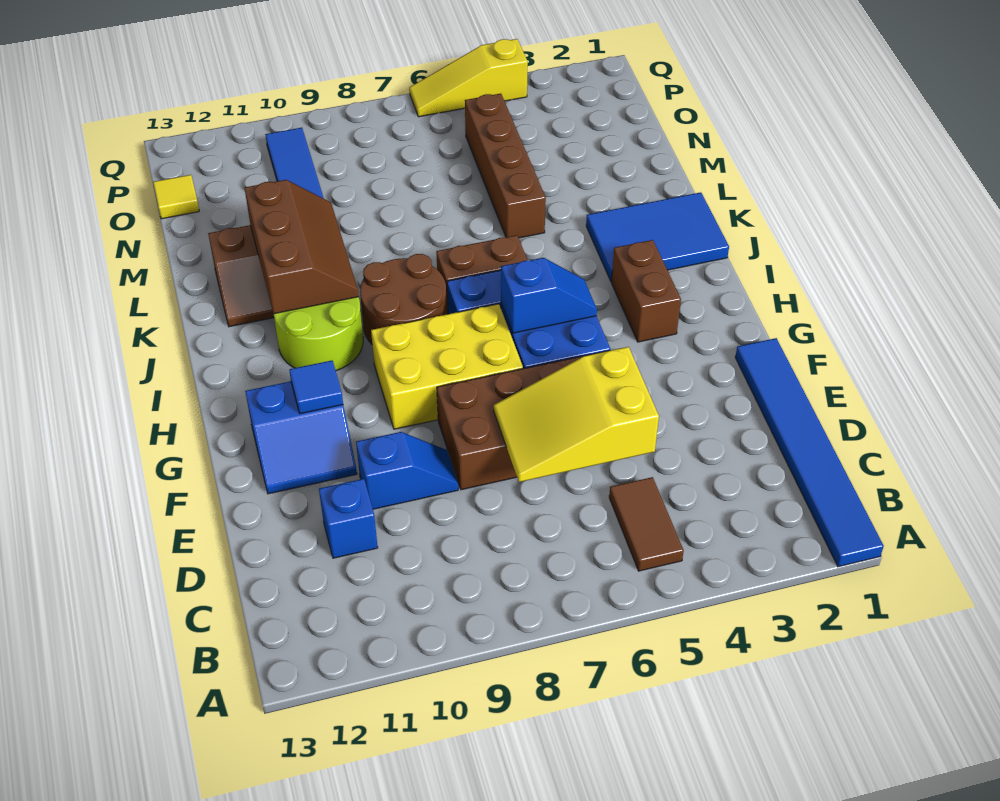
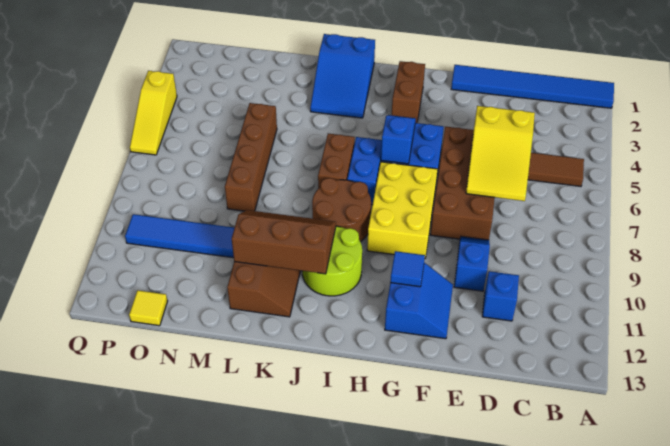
brown brick H3:I3 level 1 -> brown brick H2:H3 level 1
blue tile J1:K3 level 1 -> blue slope J1:K3 level 1 top 1
brown brick L5:O5 level 1 -> brown brick M5:M8 level 1

